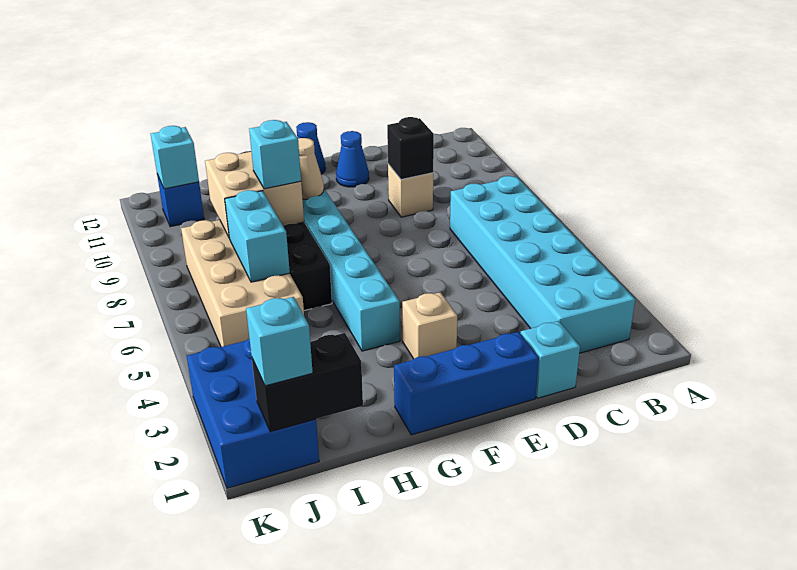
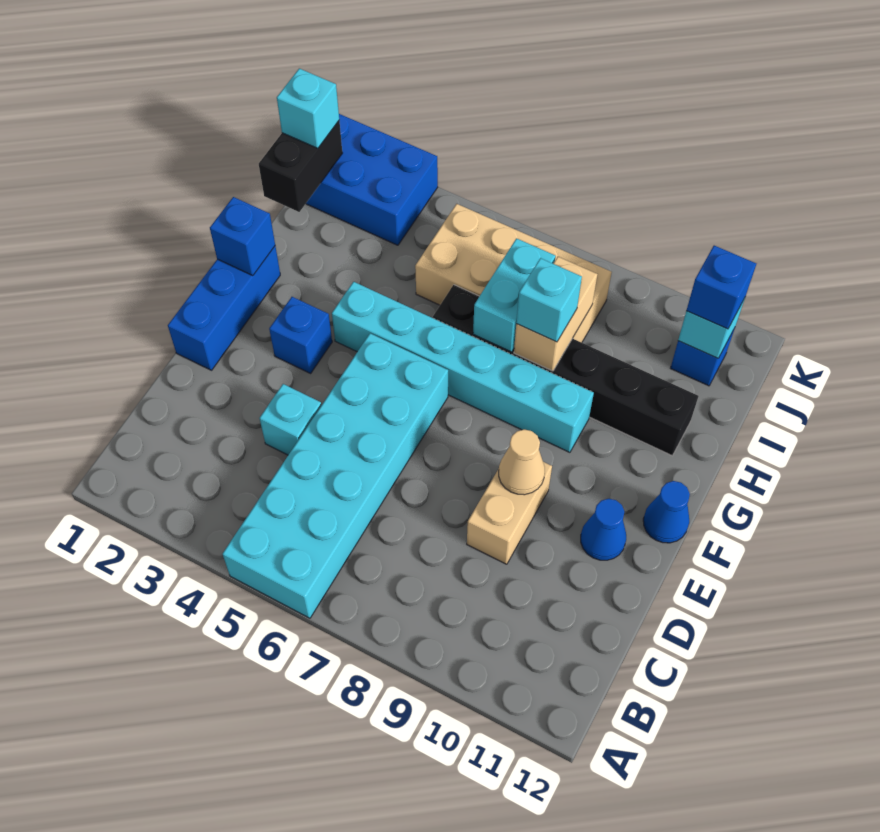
cyan brick B2:C7 level 1 -> cyan brick A5:F6 level 1
cyan brick D1 level 1 -> cyan brick D4 level 1
tan brick D9 level 1 -> tan brick D9:E9 level 1
black brick D9 level 2 -> none
tan brick F3 level 1 -> blue brick F3 level 1
none -> blue brick G1 level 2
tan cone G9 level 2 -> tan cone E9 level 2
tan brick H8:I9 level 2 -> tan brick H8:I8 level 2
cyan brick I6:I7 level 2 -> cyan brick H7:I7 level 2
none -> blue brick J11 level 3

